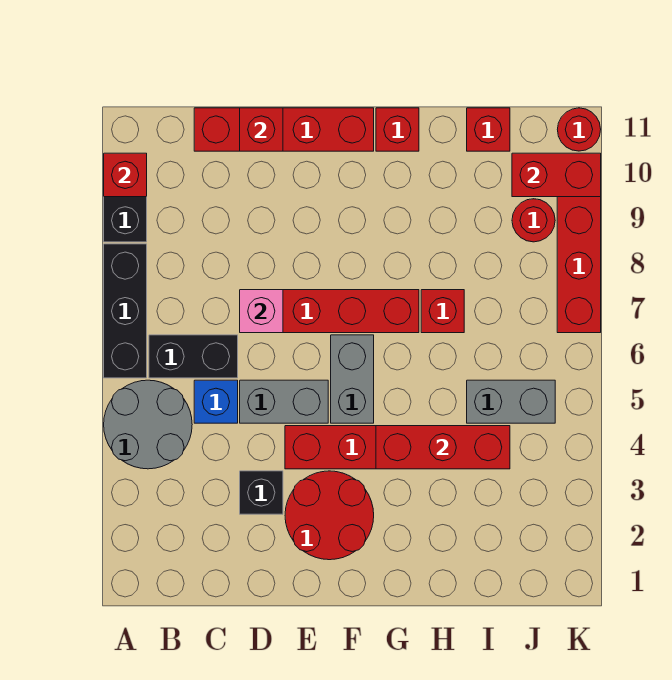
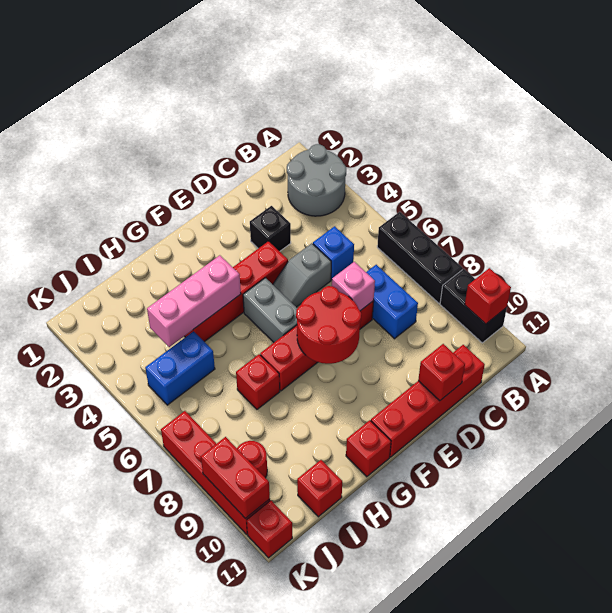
grey round brick A4:B5 level 1 -> grey round brick A2:B3 level 1
black brick B6:C6 level 1 -> none
none -> blue brick C7:C8 level 1
grey brick D5:E5 level 1 -> grey slope D5:E5 level 1 top D
red round brick E2:F3 level 1 -> red round brick E7:F8 level 2
red brick G4:I4 level 2 -> pink brick G4:I4 level 2
grey brick I5:J5 level 1 -> blue brick I5:J5 level 1
red brick J10:K10 level 2 -> red brick K9:K10 level 2
red round brick K11 level 1 -> red brick K11 level 1

